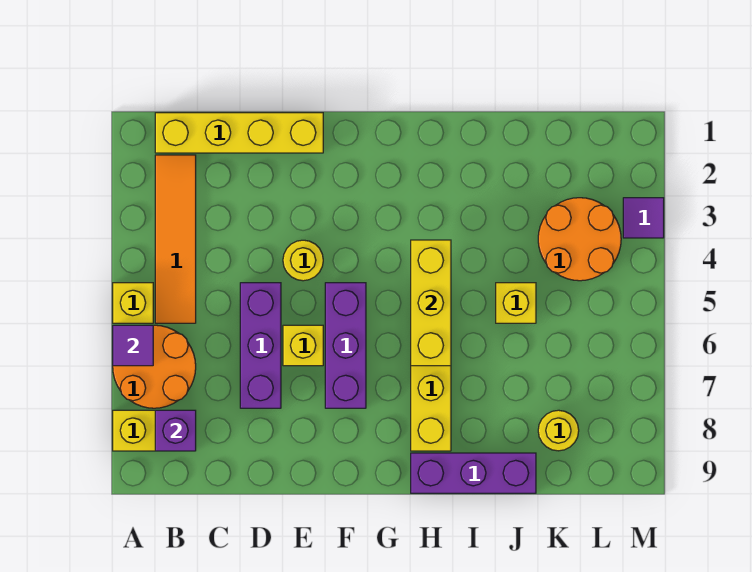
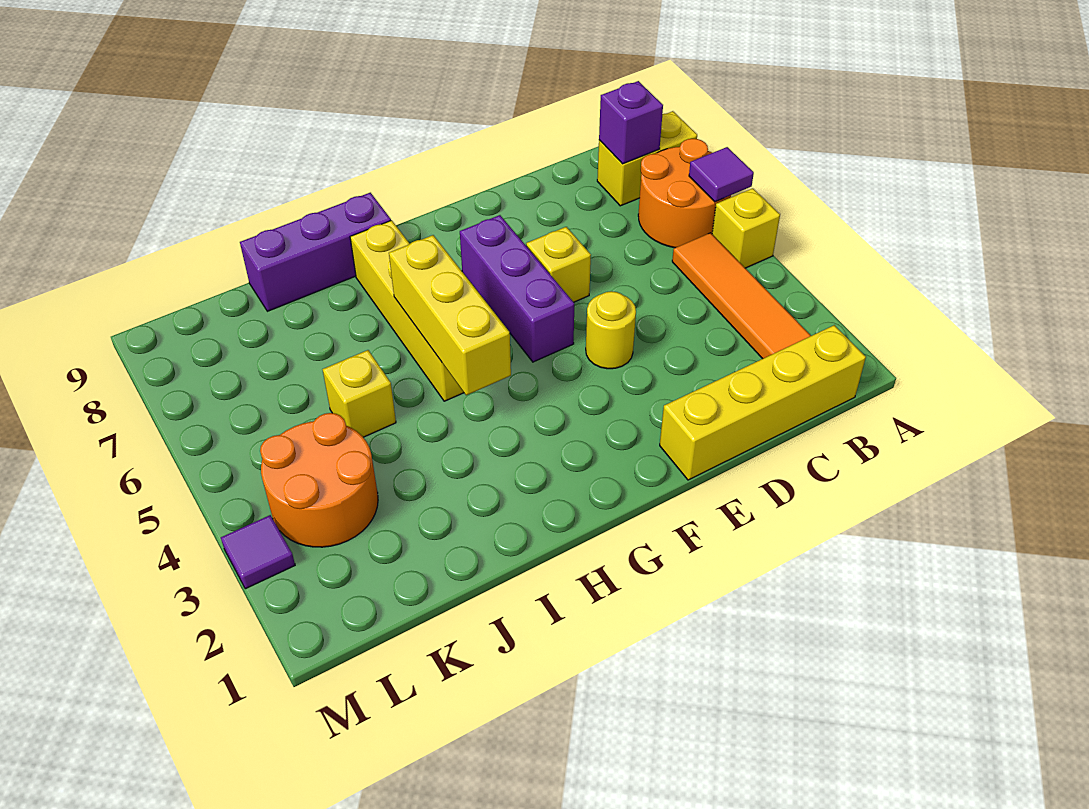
purple brick D5:D7 level 1 -> none
yellow round brick K8 level 1 -> none

